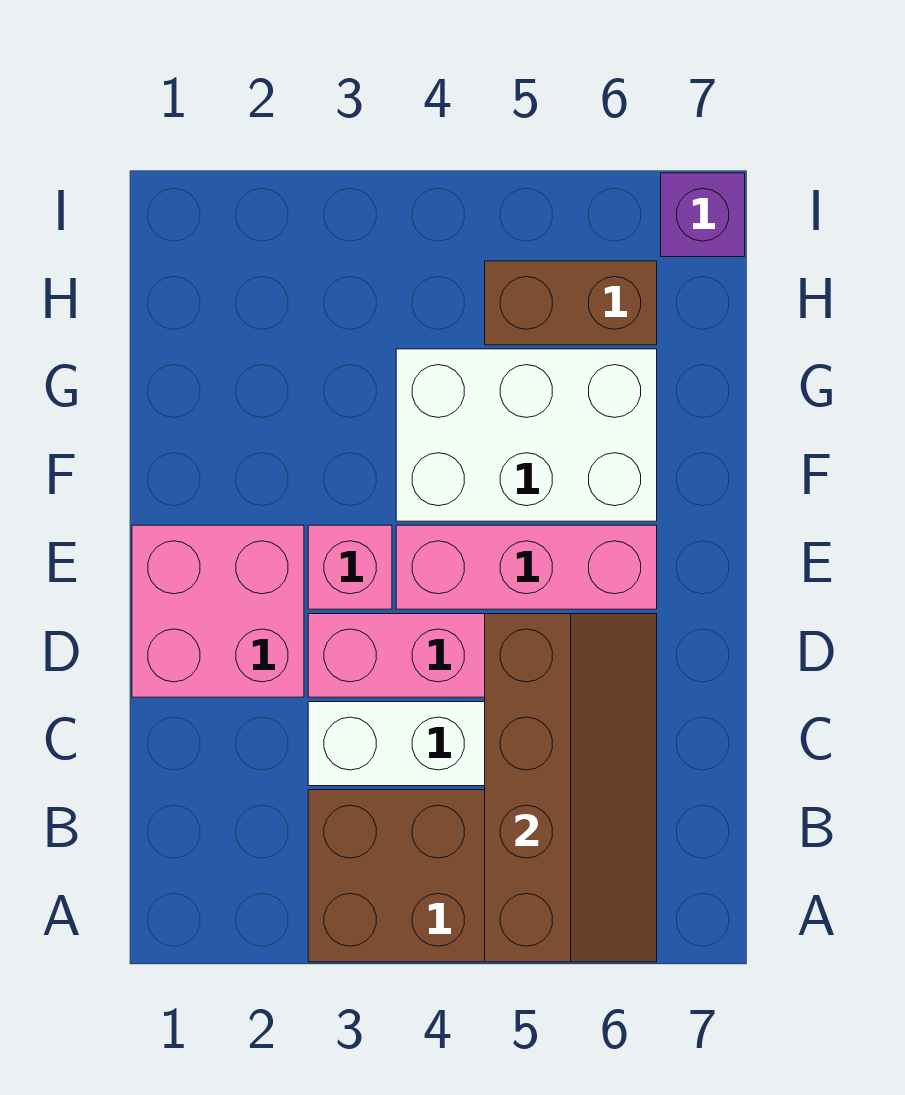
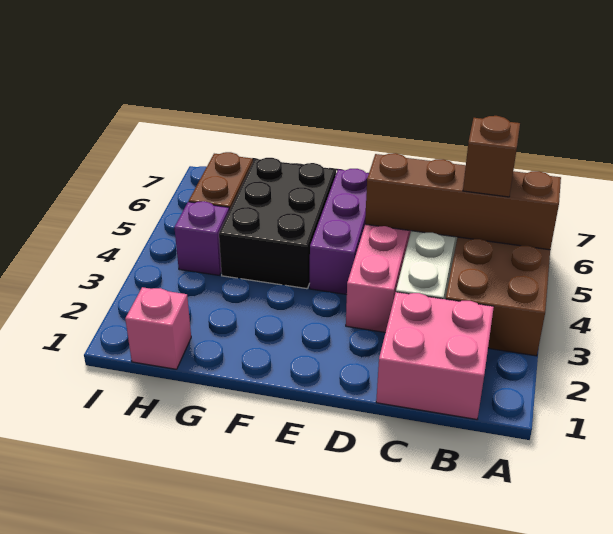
none -> brown brick B5 level 3
pink brick D1:E2 level 1 -> pink brick B1:C2 level 1
pink brick E3 level 1 -> pink brick H1 level 1
pink brick E4:E6 level 1 -> purple brick E4:E6 level 1
white brick F4:G6 level 1 -> black brick F4:G6 level 1
purple brick I7 level 1 -> purple brick H4 level 1

